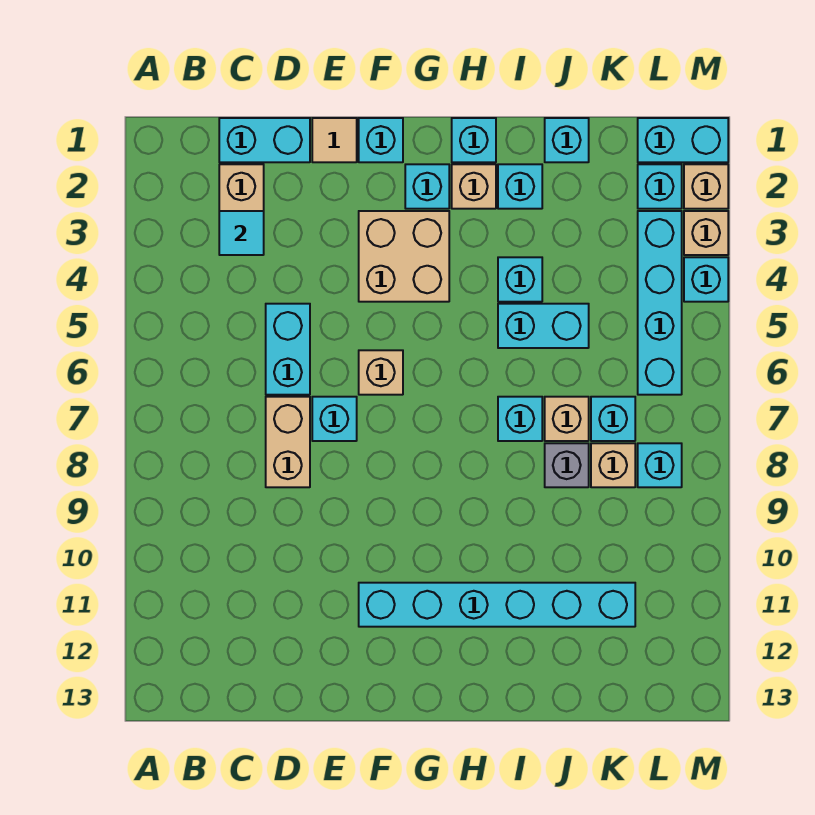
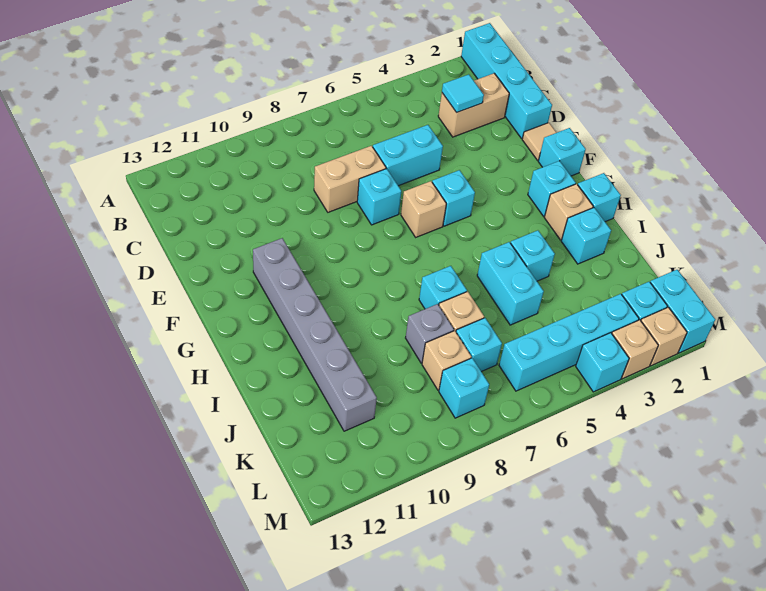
cyan brick C1:D1 level 1 -> cyan brick A1:D1 level 1
tan brick F3:G4 level 1 -> none
cyan brick F11:K11 level 1 -> grey brick F11:K11 level 1
cyan brick J1 level 1 -> cyan brick F5 level 1

